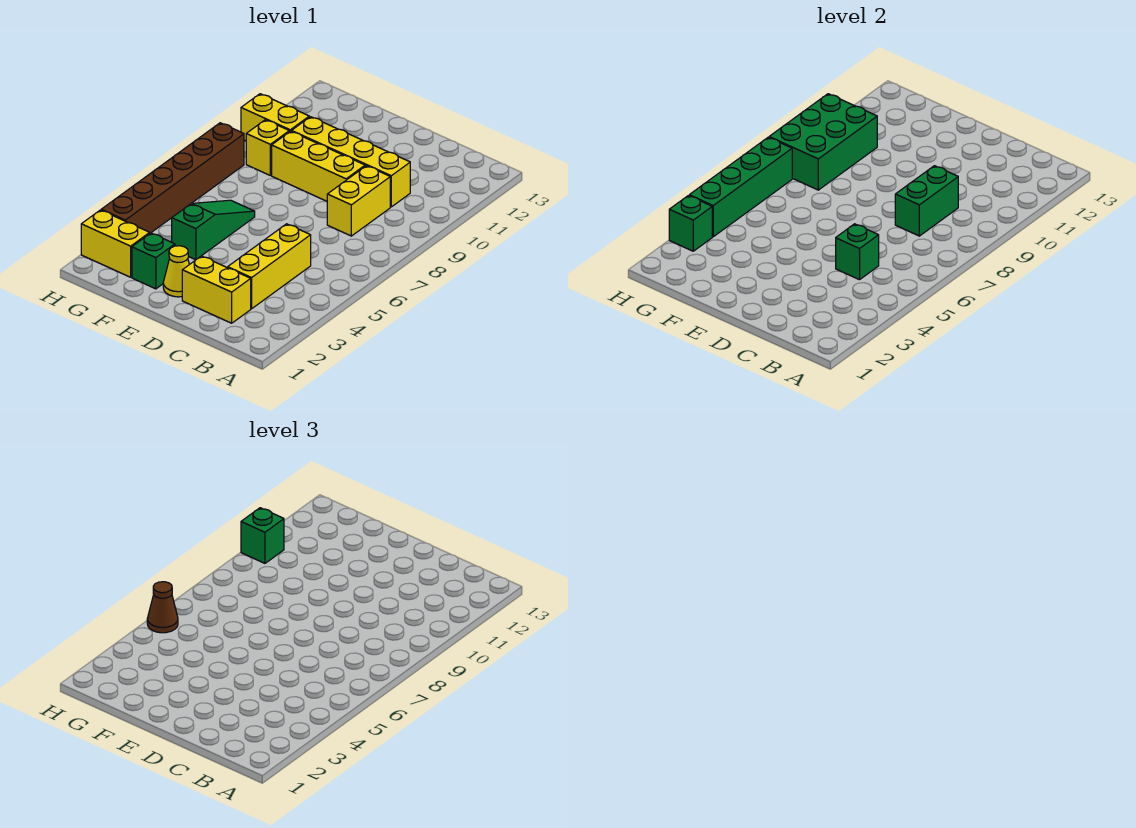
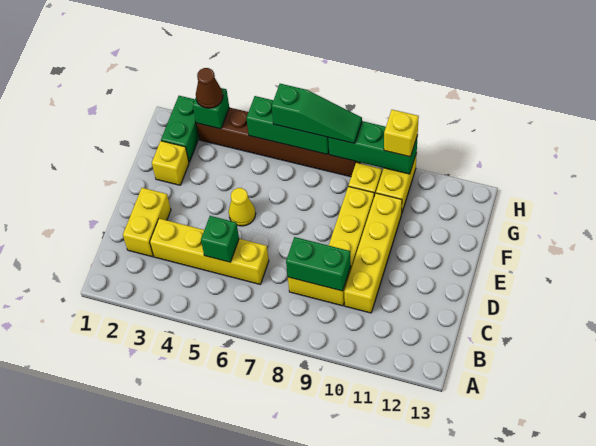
yellow brick C3:C5 level 1 -> yellow brick C3:C6 level 1
yellow cone E2 level 1 -> yellow cone E5 level 1
green brick F2 level 1 -> yellow brick F2 level 1
green slope F4:F6 level 1 top 4 -> green slope H6:H8 level 3 top 6
yellow brick G2:H2 level 1 -> green brick G2:H2 level 1
green brick G8:H10 level 2 -> green brick H8:H10 level 2
green brick H4:H7 level 2 -> green brick H5:H7 level 2
brown cone H5 level 3 -> brown cone H3 level 3
green brick H10 level 3 -> yellow brick H10 level 3

